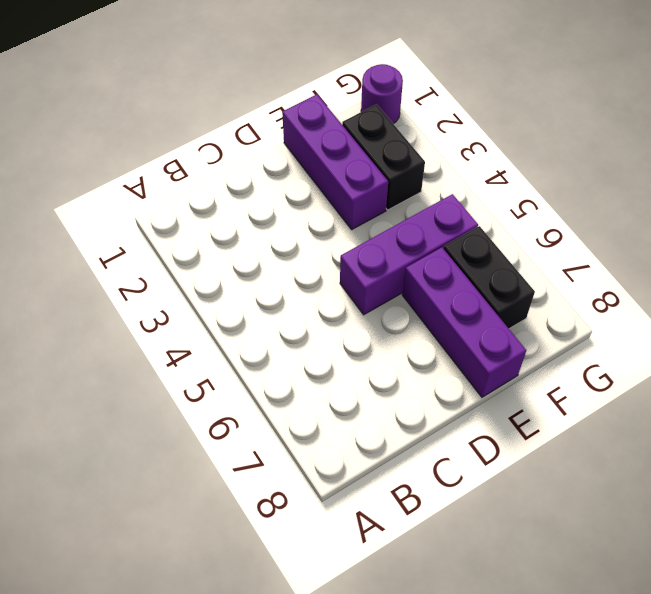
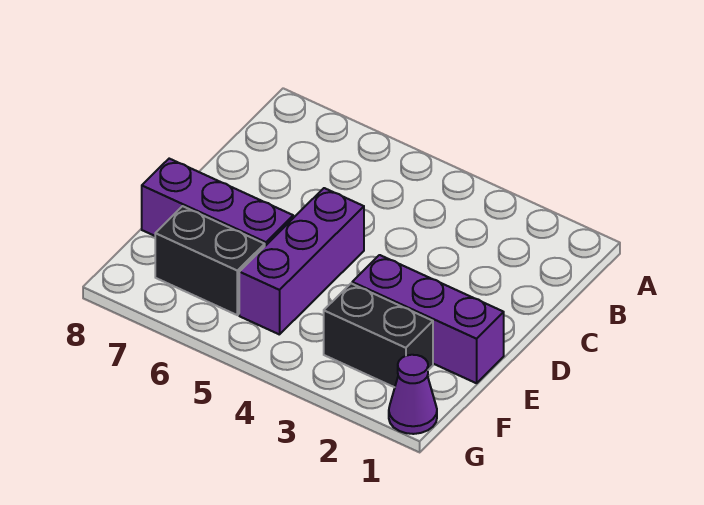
purple round brick G1 level 1 -> purple cone G1 level 1

